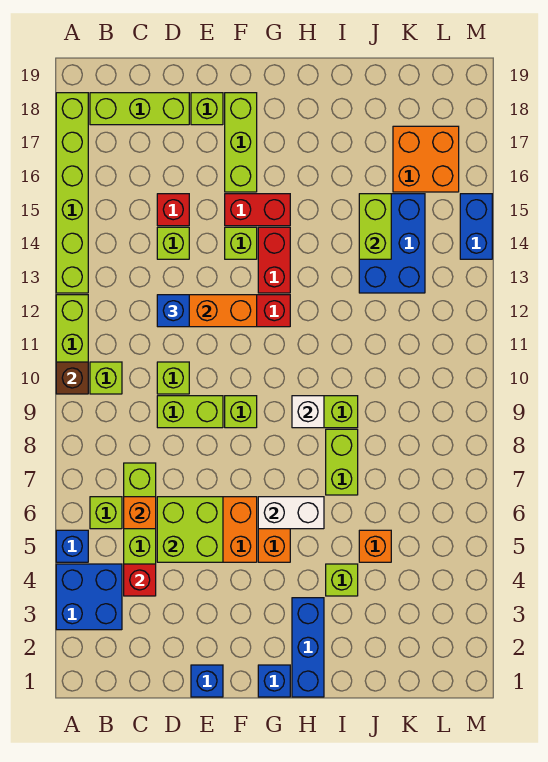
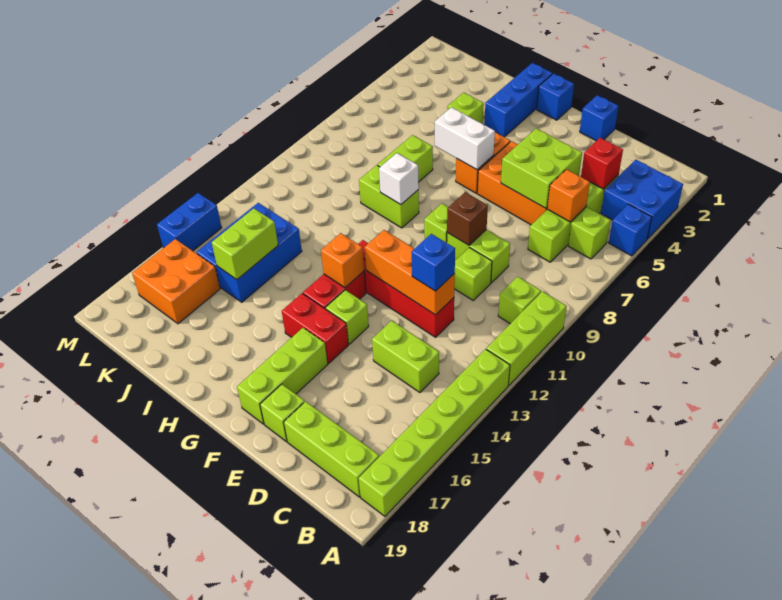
brown brick A10 level 2 -> brown brick E9 level 2
lime brick D14 level 1 -> lime brick C14:D14 level 1
red brick D15 level 1 -> none
orange brick J5 level 1 -> orange brick G13 level 2

